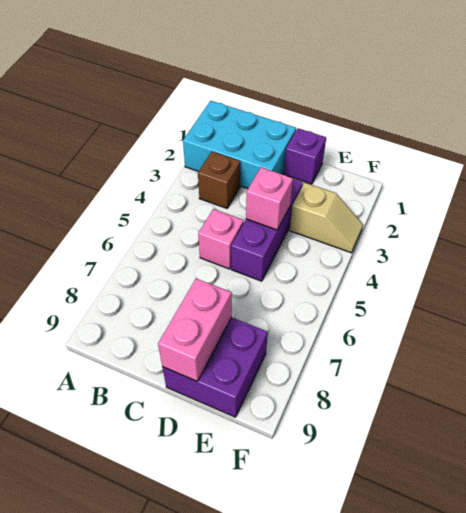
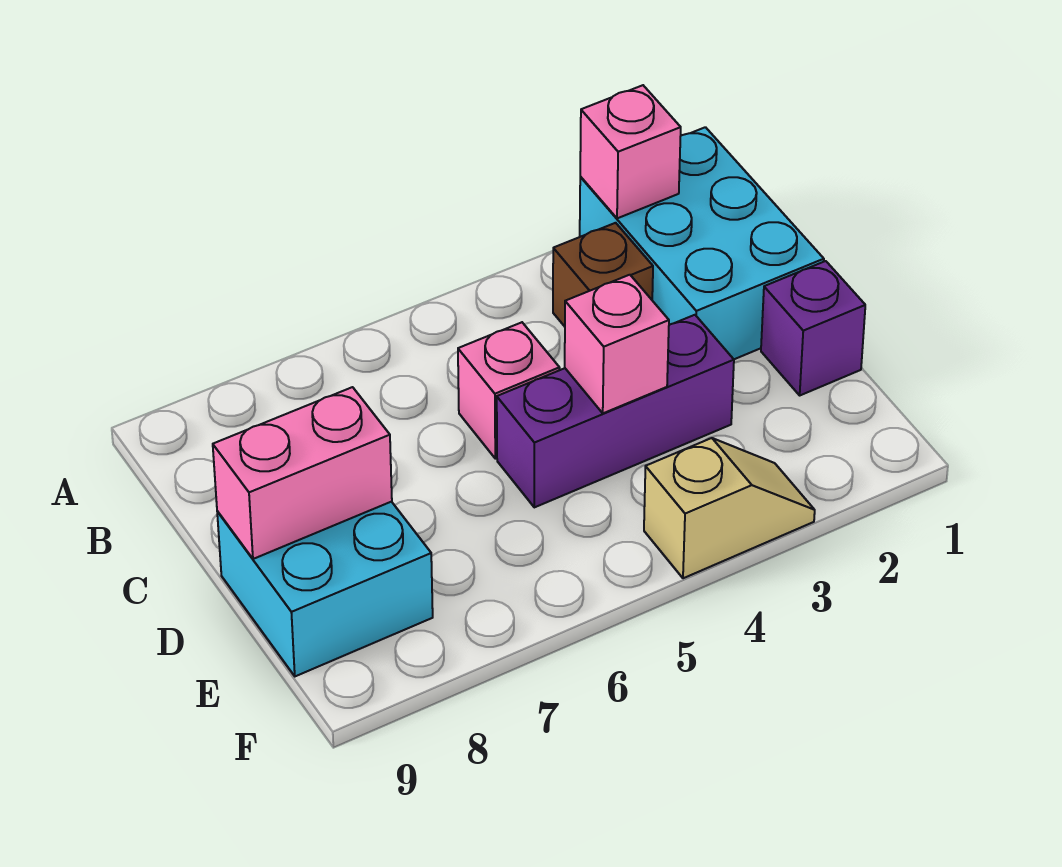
none -> pink brick A2 level 2
purple brick D8:E9 level 1 -> cyan brick D8:E9 level 1
tan slope E3:F3 level 1 top E -> tan slope F3:F4 level 1 top 4

